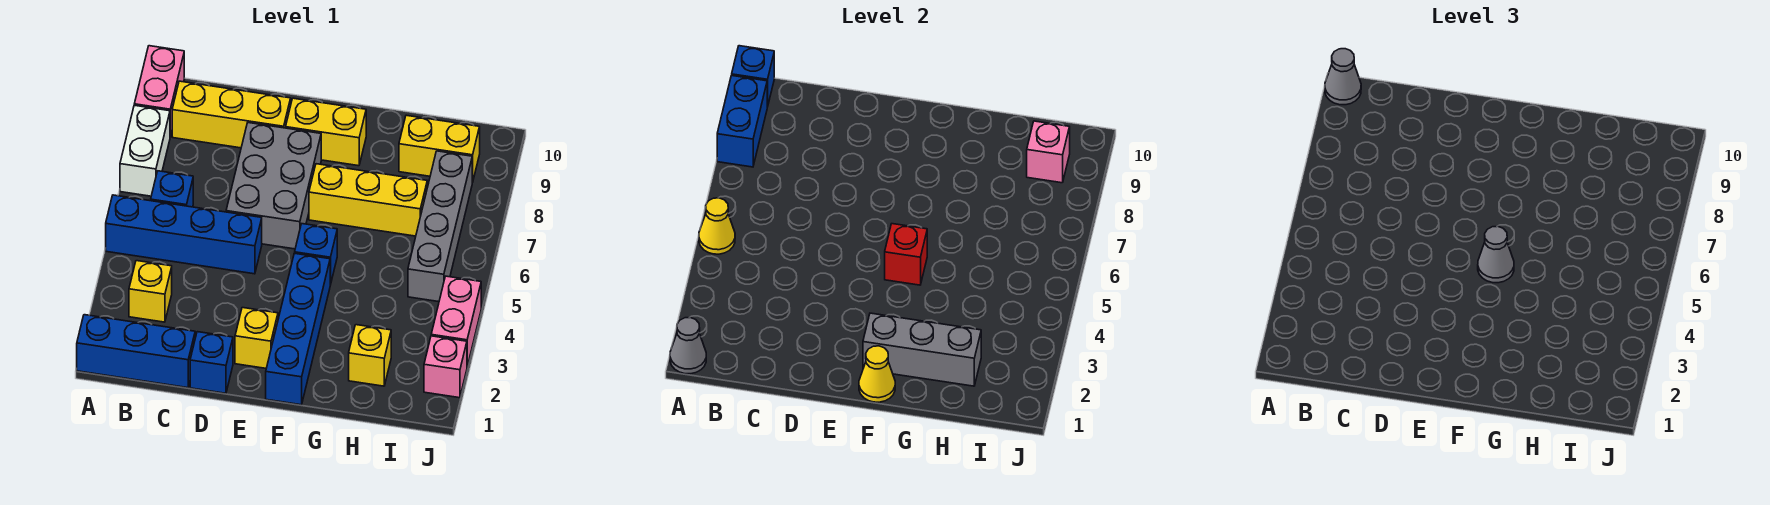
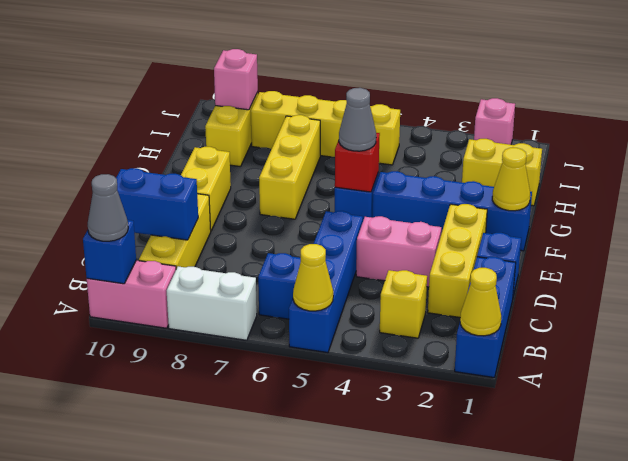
grey cone A1 level 2 -> yellow cone A1 level 2
blue brick A8:A9 level 2 -> blue brick C9:C10 level 2
grey brick D6:E8 level 1 -> none
yellow brick E2 level 1 -> yellow brick C2:E2 level 1
grey brick F2:H2 level 2 -> none
yellow brick H2 level 1 -> yellow brick H1:H2 level 1
grey brick I5:I8 level 1 -> yellow brick I5:I8 level 1
pink brick J3:J4 level 1 -> pink brick D3:D4 level 1

